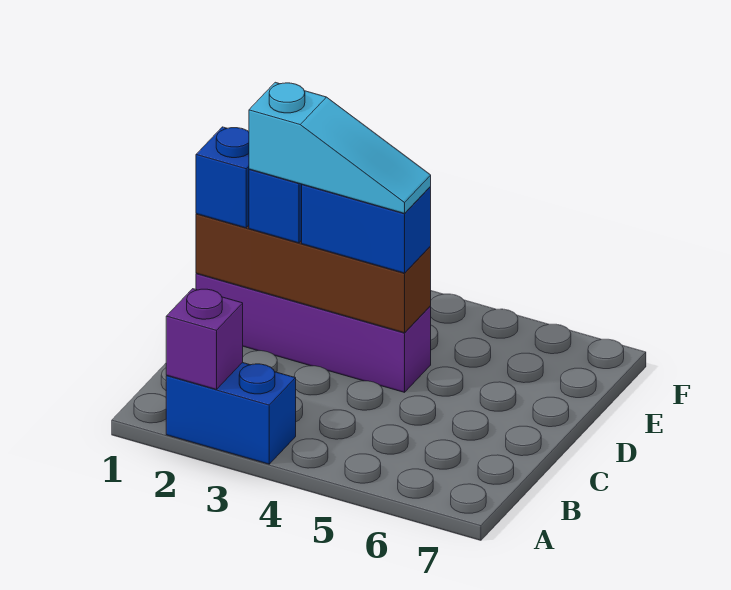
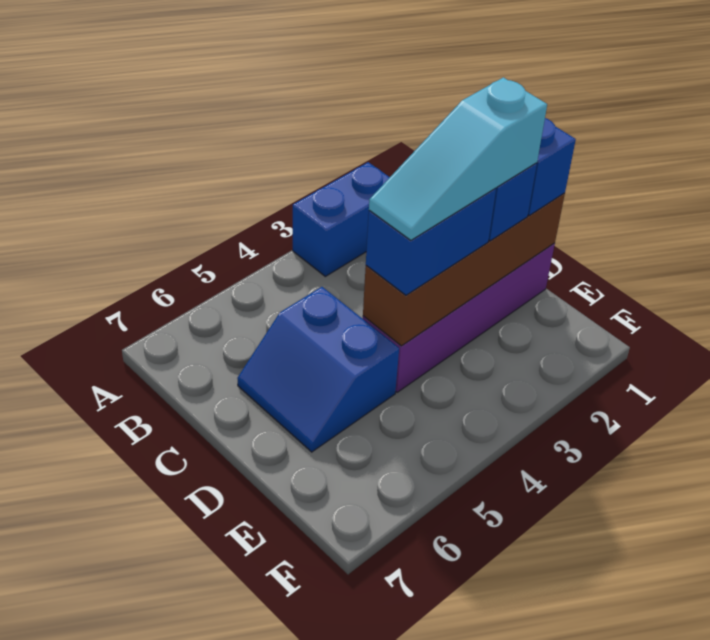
purple brick A2 level 2 -> none
none -> blue slope C5:D6 level 1 top 5

